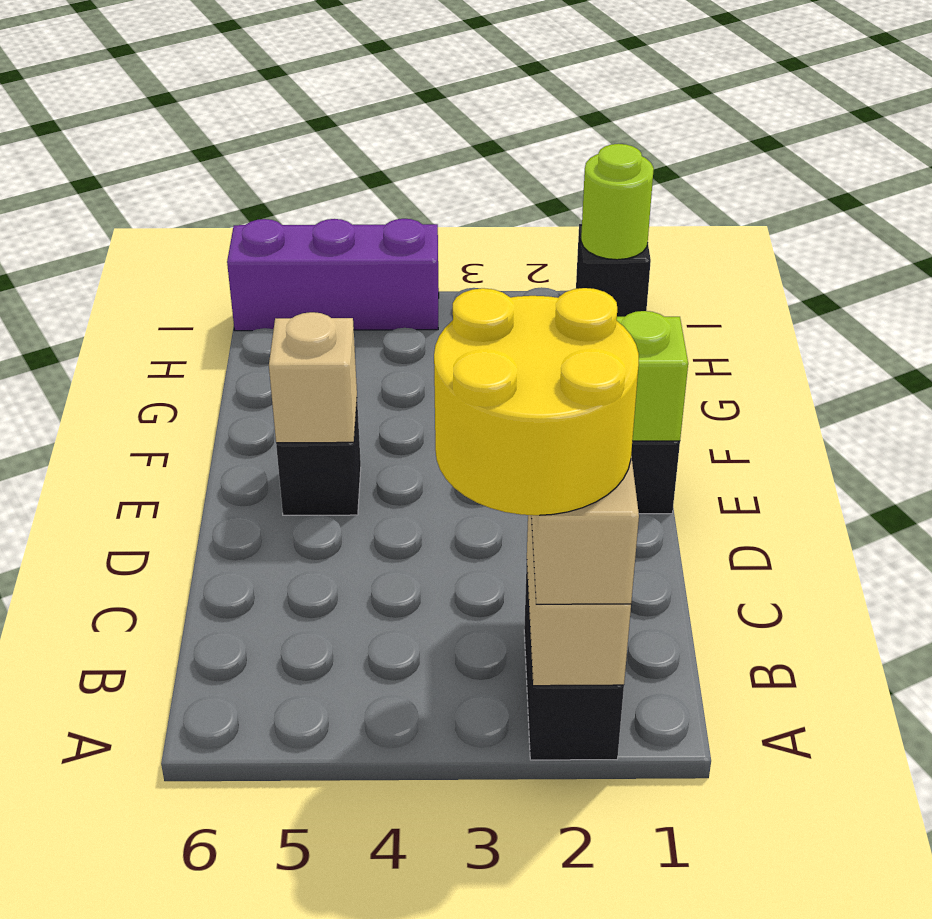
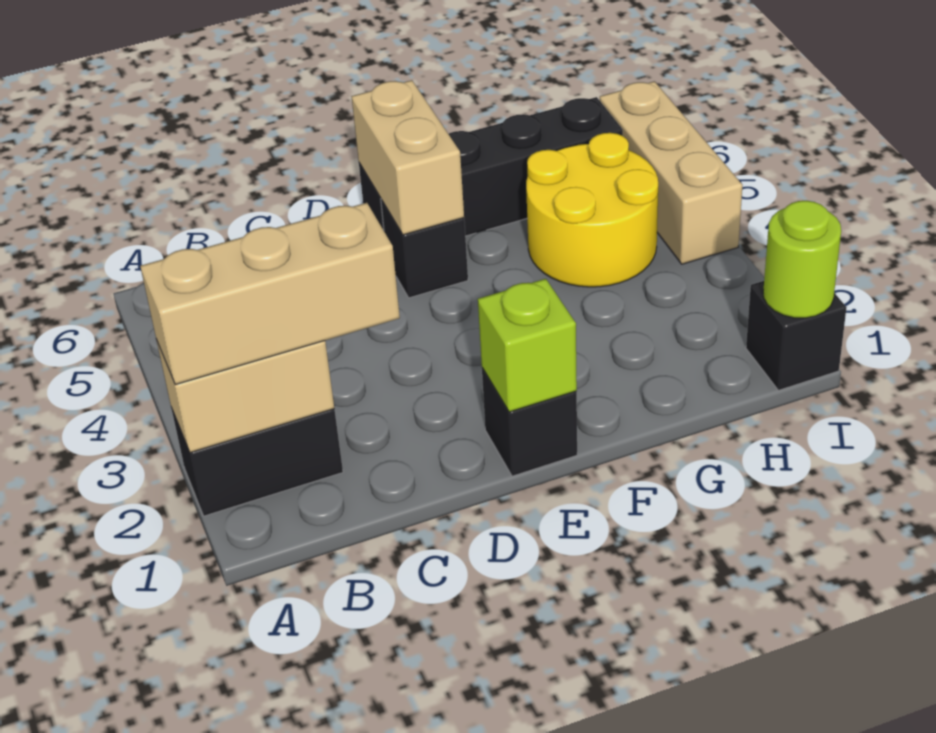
yellow round brick A2:B3 level 4 -> yellow round brick G4:H5 level 1
tan brick E5 level 2 -> tan brick E5:E6 level 2
none -> black brick E6:H6 level 1
purple brick I4:I6 level 1 -> tan brick I4:I6 level 1

